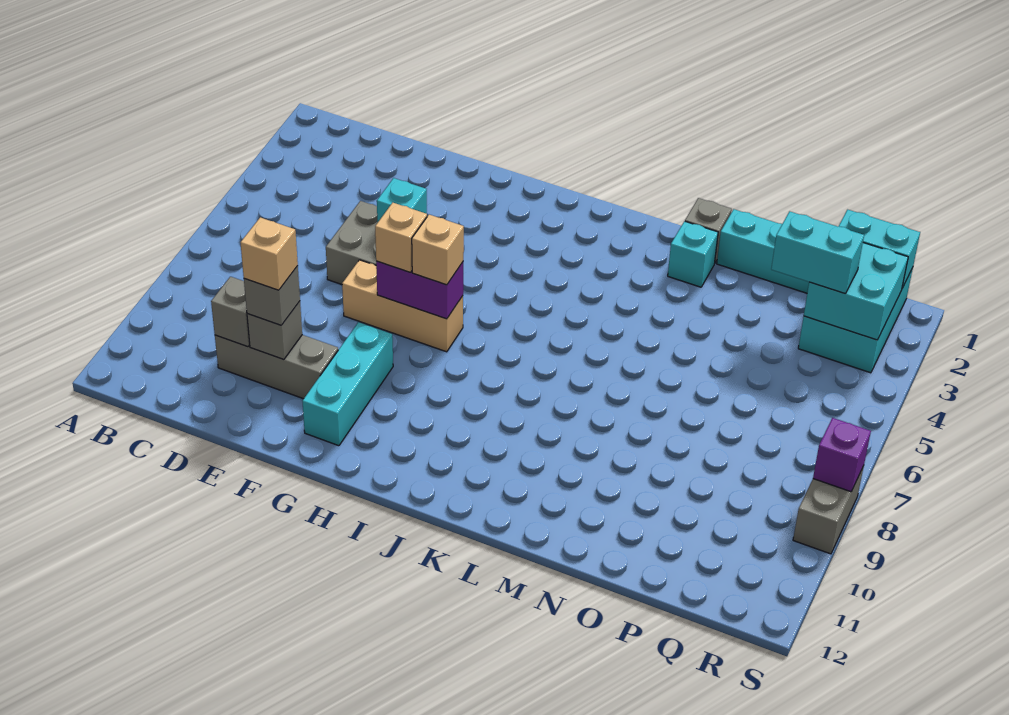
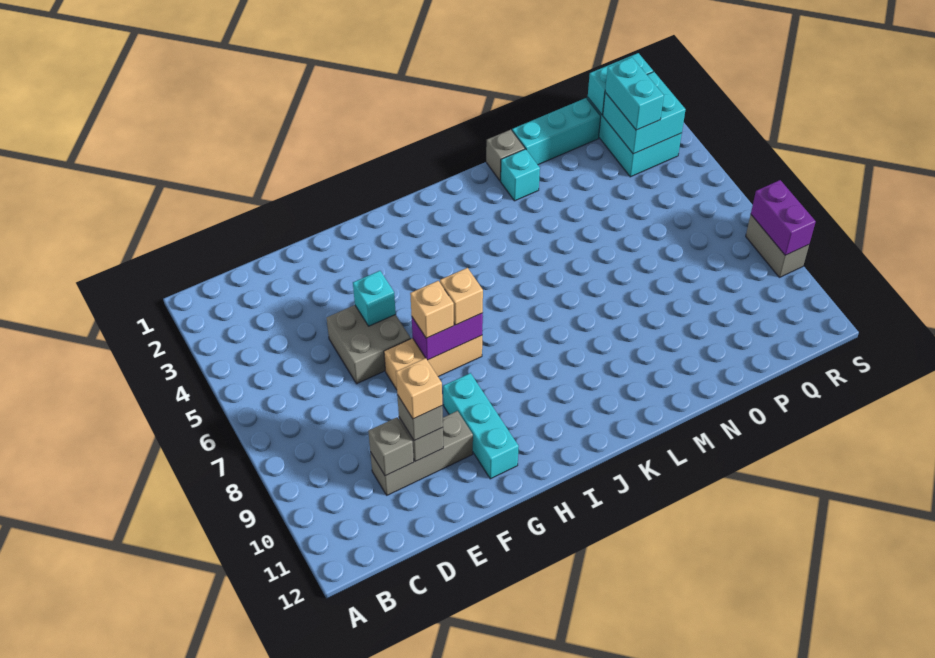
cyan brick P3:Q3 level 3 -> cyan brick Q2:Q3 level 3
purple brick S8 level 2 -> purple brick S8:S9 level 2

